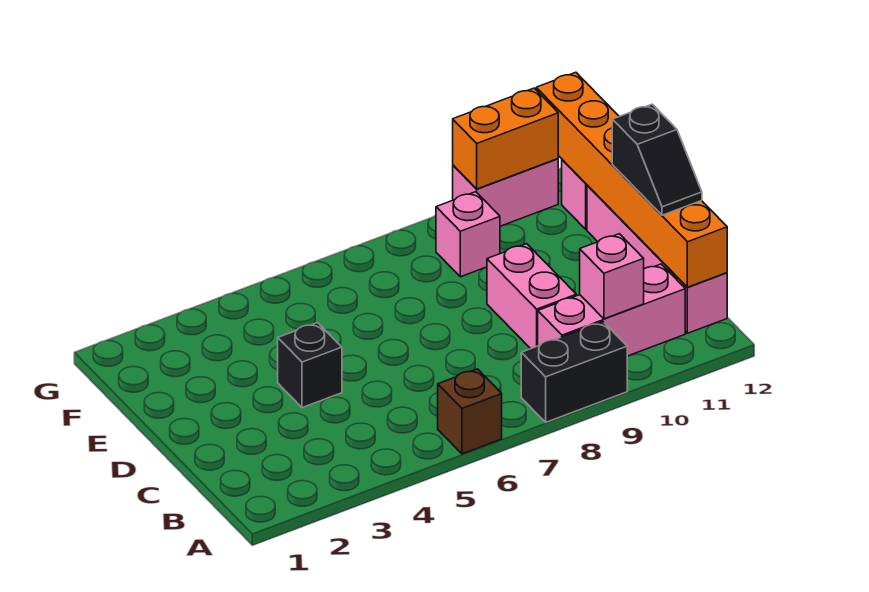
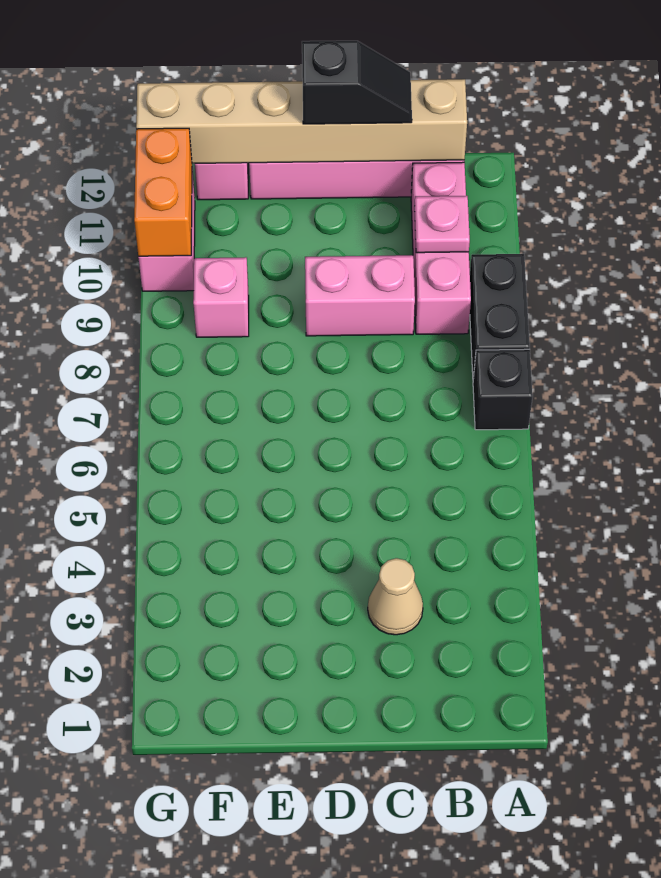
brown brick A6 level 1 -> none
pink brick B10 level 2 -> pink plate B10 level 2
orange brick B12:G12 level 2 -> tan brick B12:G12 level 2
none -> tan cone C3 level 1
black brick D4 level 1 -> black brick A7 level 1

